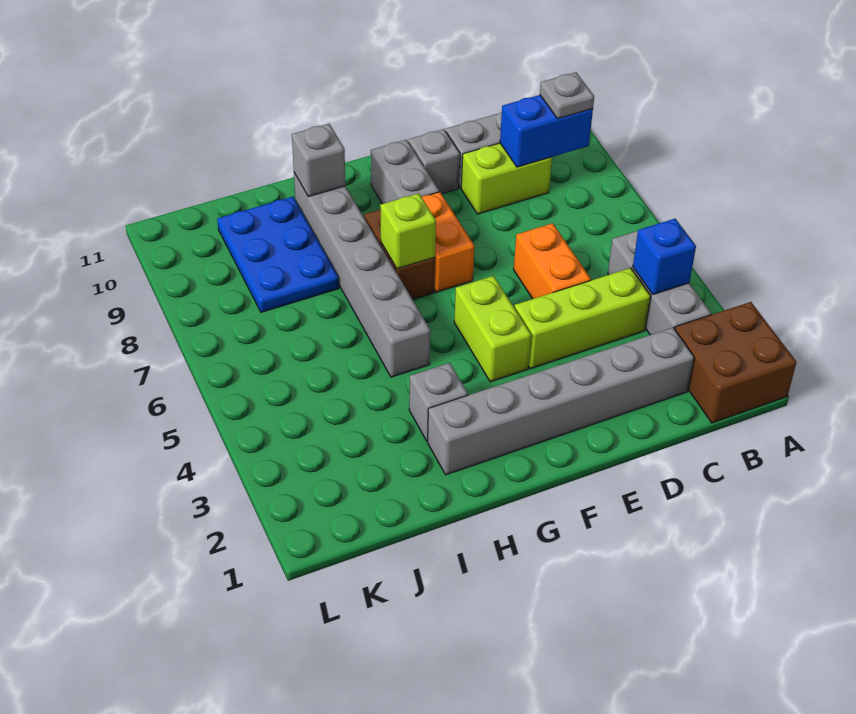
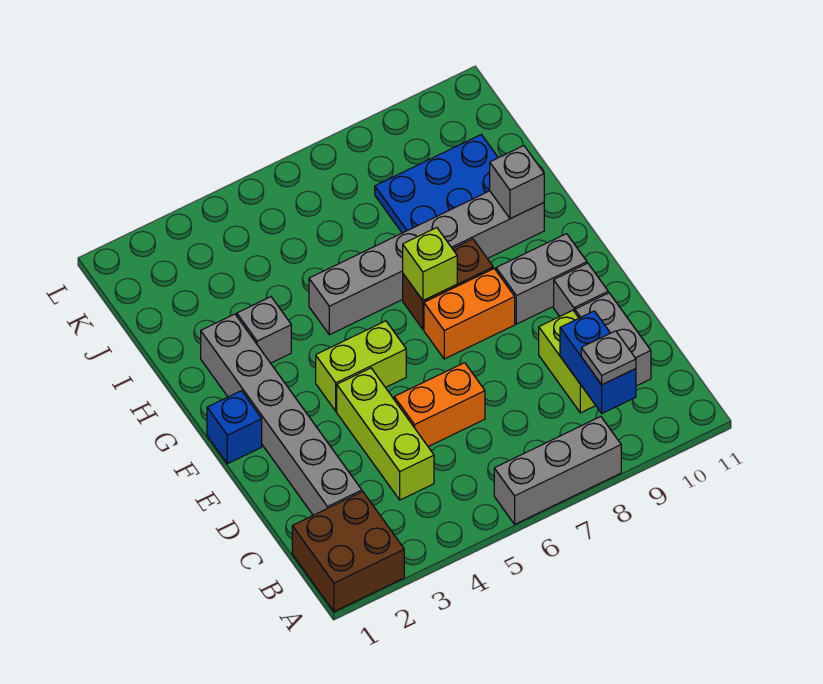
grey brick B3:B5 level 1 -> grey brick A6:A8 level 1
blue brick B4 level 2 -> blue brick F1 level 1

